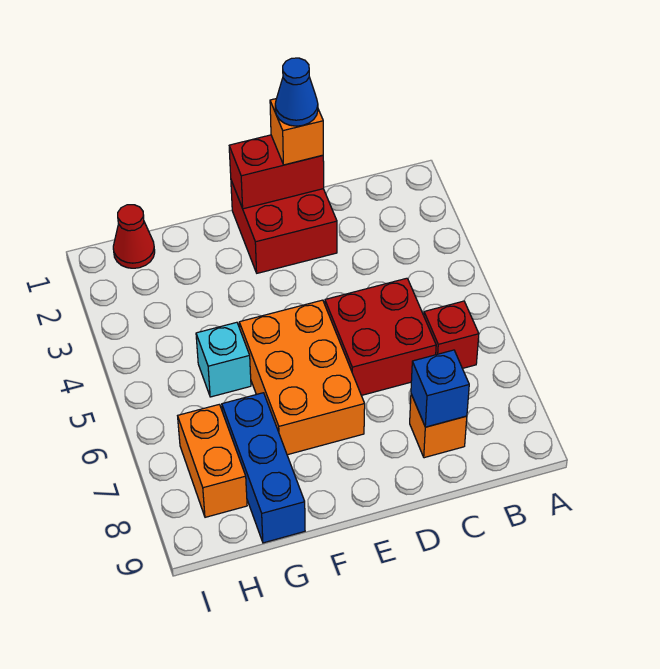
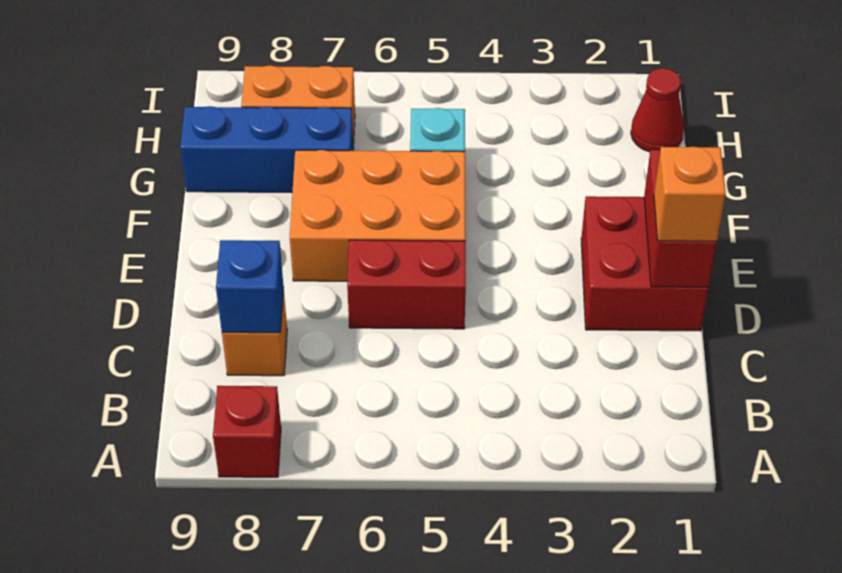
red brick B6 level 1 -> red brick A8 level 1
red brick C5:D6 level 1 -> red brick D5:D6 level 1
blue cone D1 level 4 -> none

